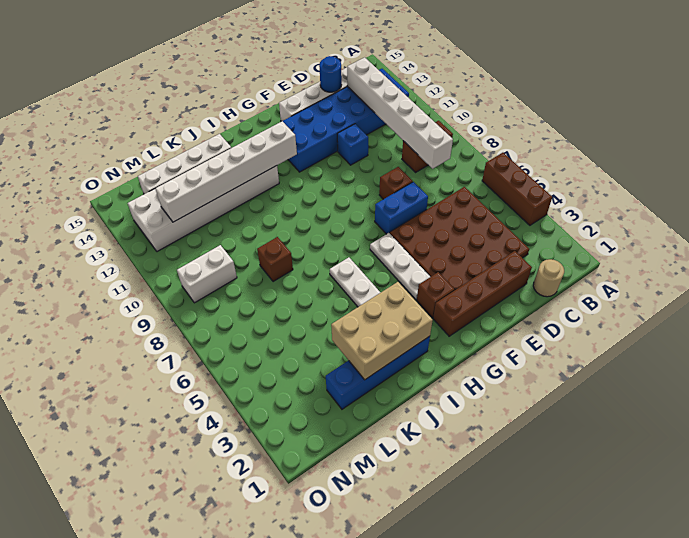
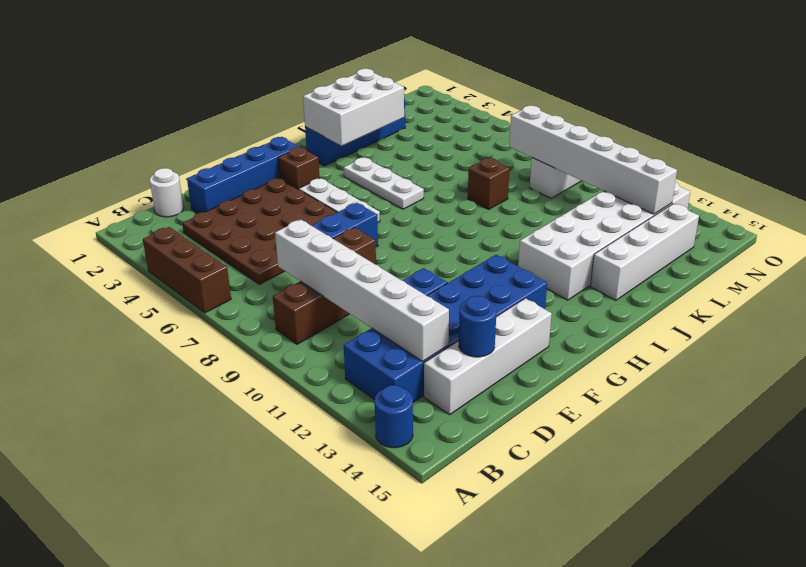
none -> blue round brick A14 level 1
tan round brick C1 level 1 -> white round brick C1 level 1
brown brick D2:G2 level 1 -> blue brick D2:G2 level 1
white brick H12:M12 level 2 -> white brick M8:M13 level 2
tan brick I2:K3 level 2 -> white brick I2:K3 level 2

